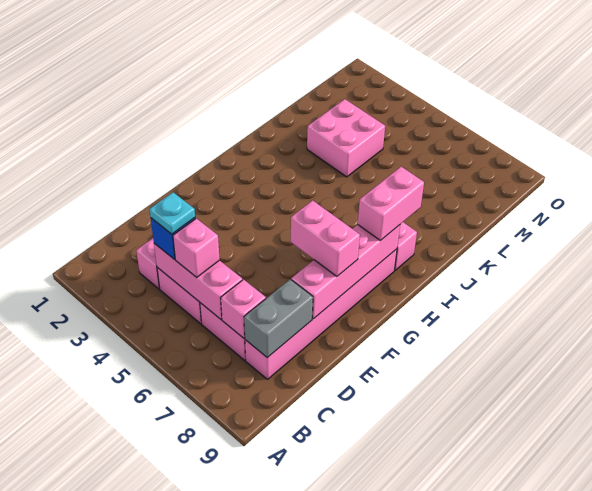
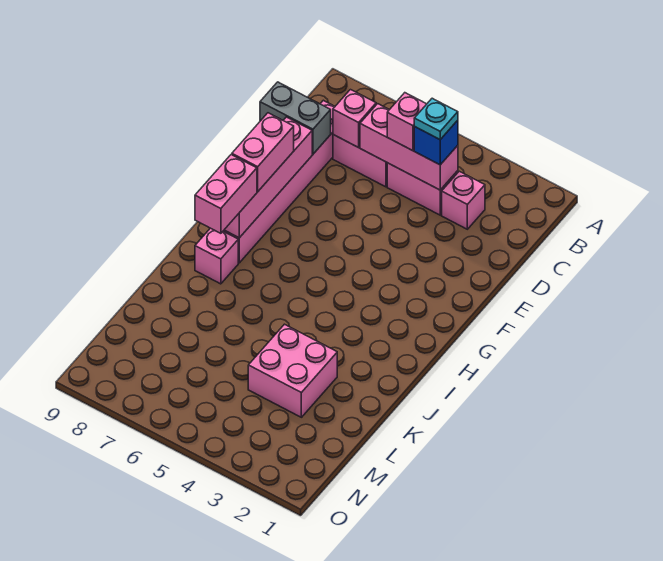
grey brick C8:D8 level 2 -> grey brick D8:D9 level 2
pink brick F7:F8 level 3 -> pink brick F8:G8 level 3

